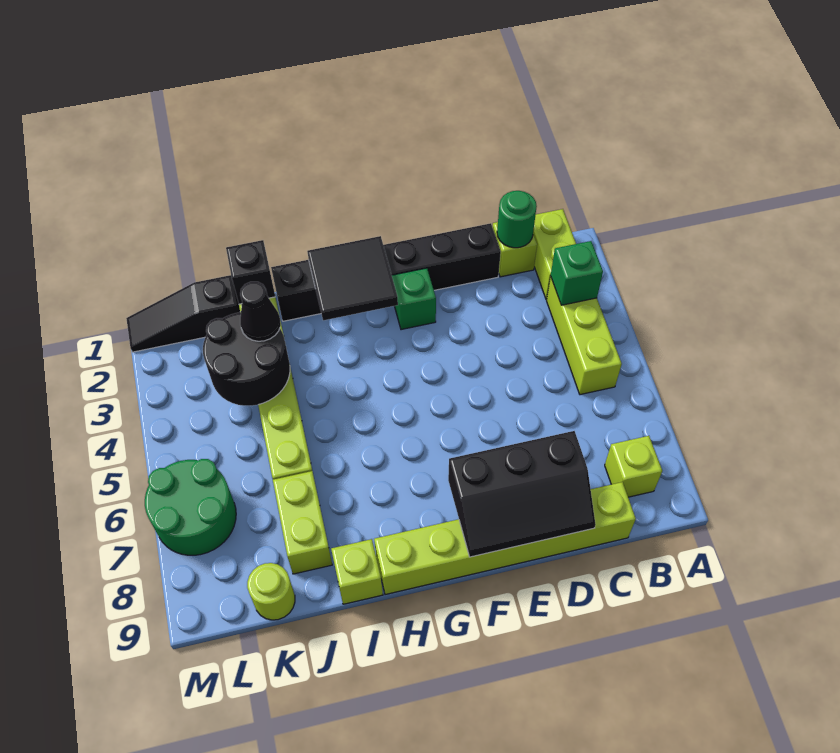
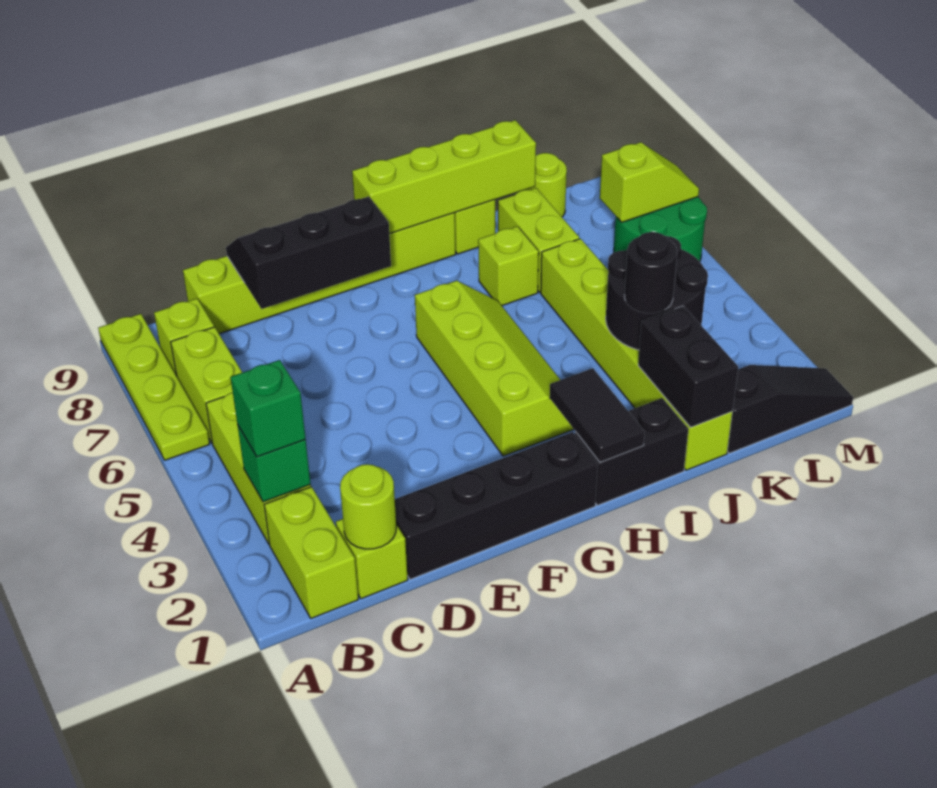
none -> lime plate A6:A9 level 1
none -> lime brick B6:B7 level 1
green round brick C1 level 2 -> lime round brick C1 level 2
green brick F2 level 1 -> green brick B3 level 3
black tile G1:H2 level 2 -> black tile H1:H2 level 2
none -> lime slope G3:H6 level 1 top G
none -> lime brick G9:J9 level 2
none -> lime brick I7 level 1
black brick J1 level 2 -> black brick J1:J2 level 2
black cone J3 level 3 -> black round brick J3 level 3
none -> lime slope L7:M7 level 2 top L

